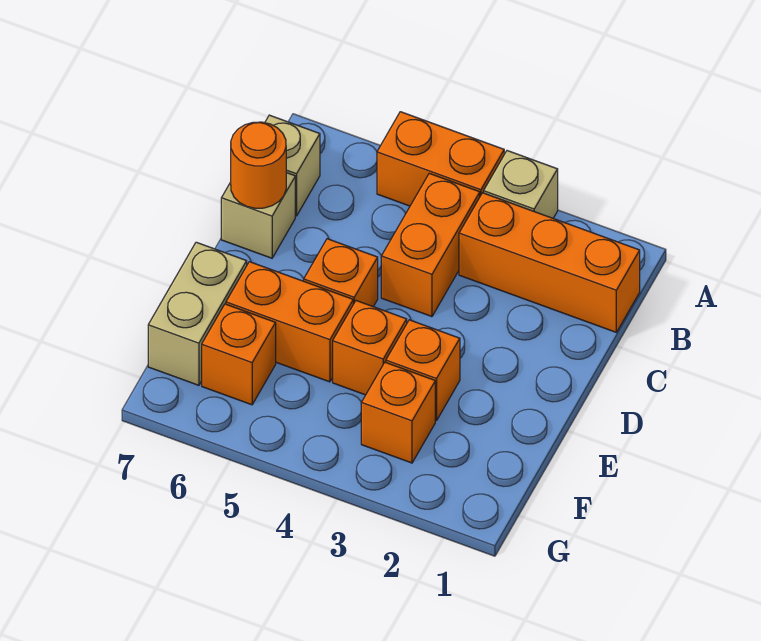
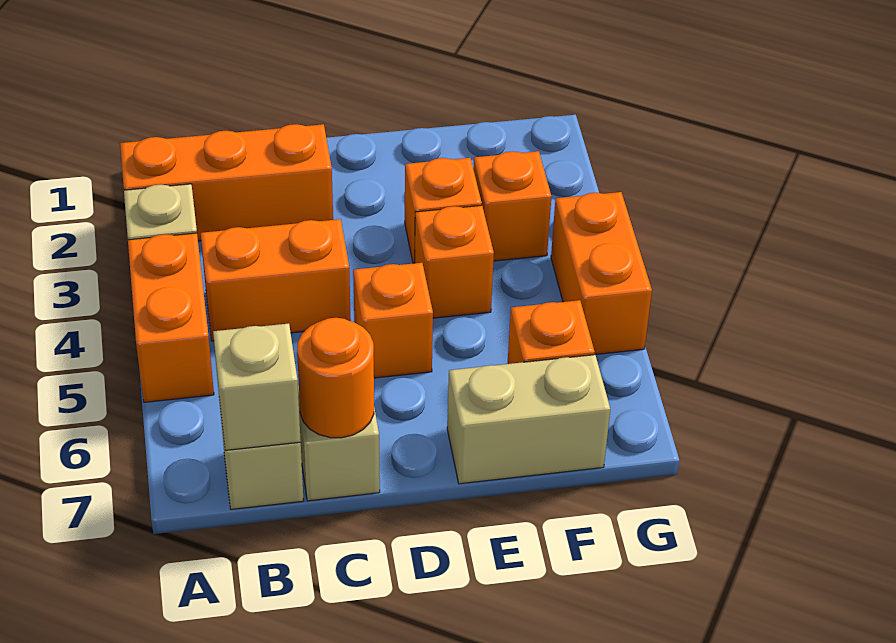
orange brick B1:B3 level 1 -> orange brick A2:C2 level 1
none -> tan brick B7 level 2
orange brick E5:E6 level 1 -> orange brick G4:G5 level 1

